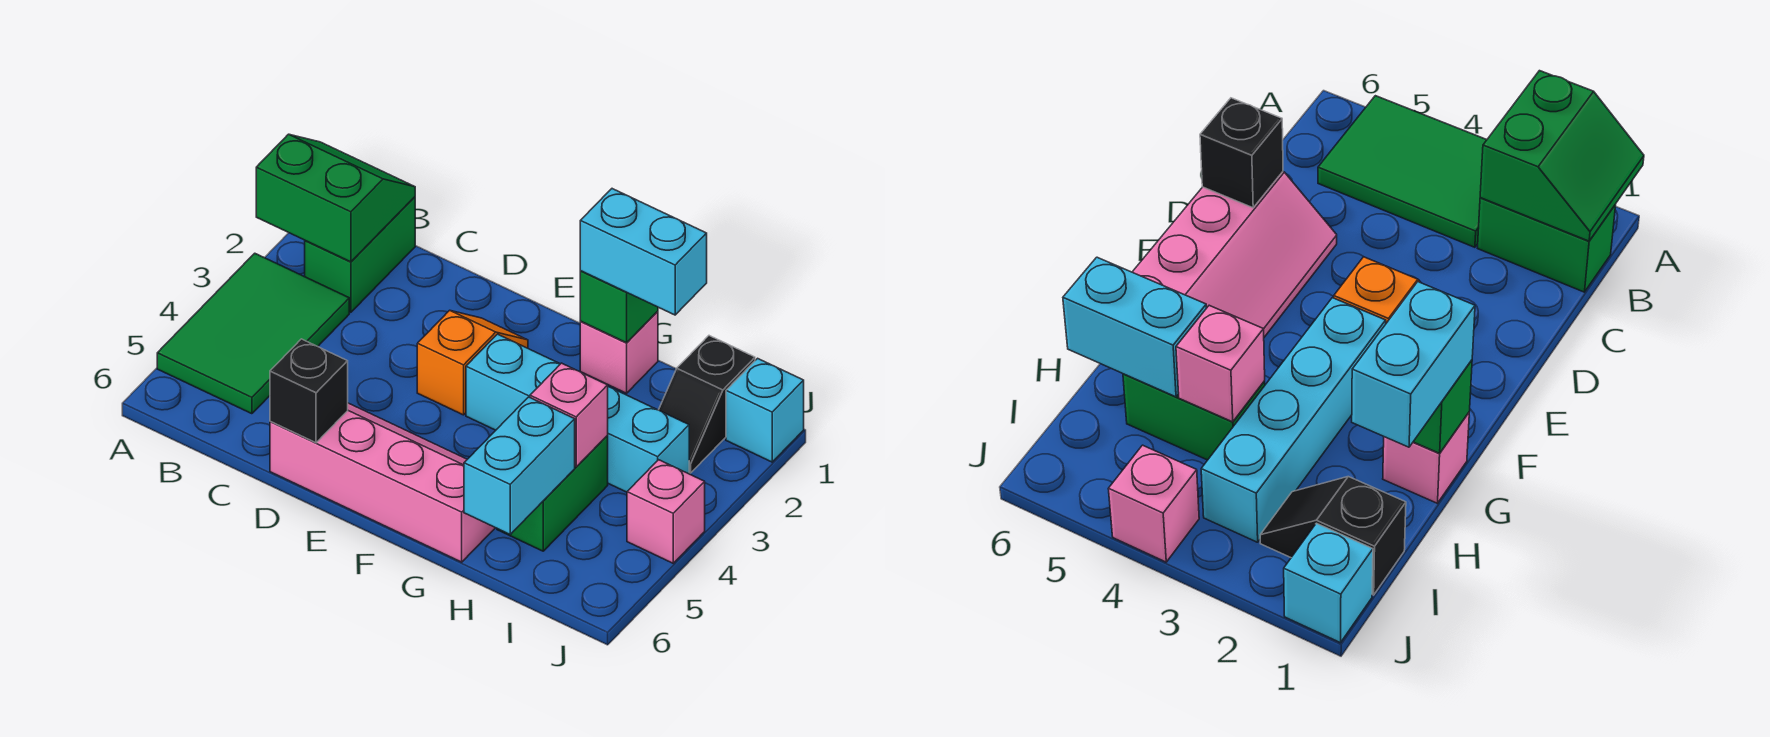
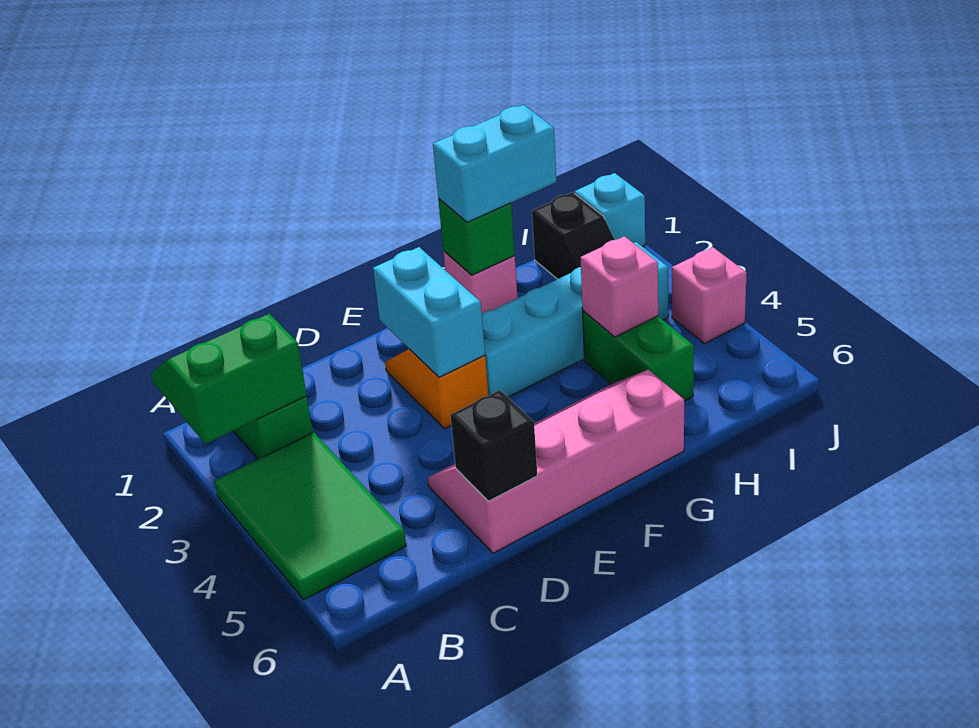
cyan brick H5:H6 level 2 -> cyan brick E2:E3 level 2

